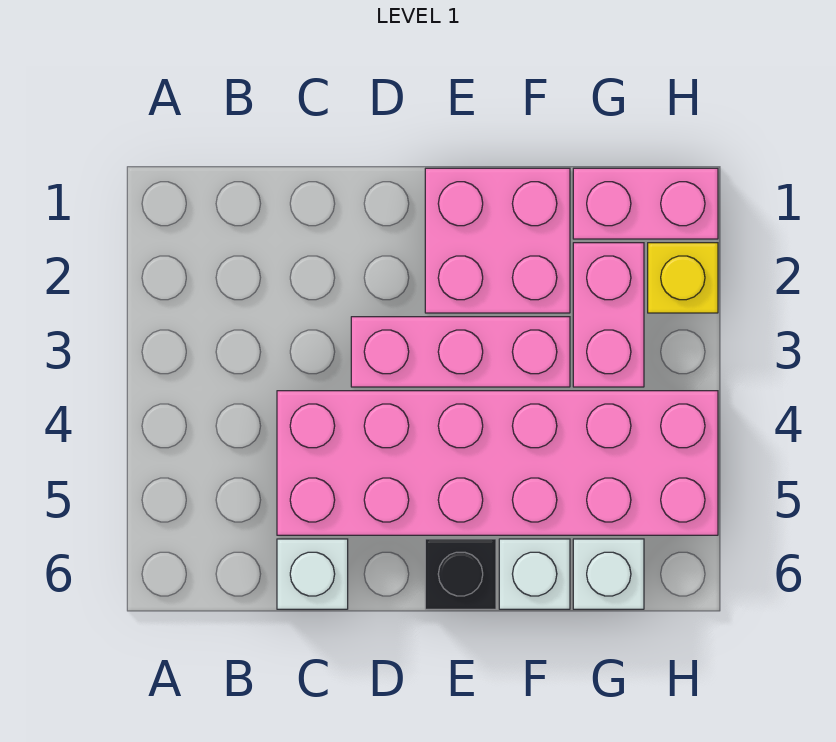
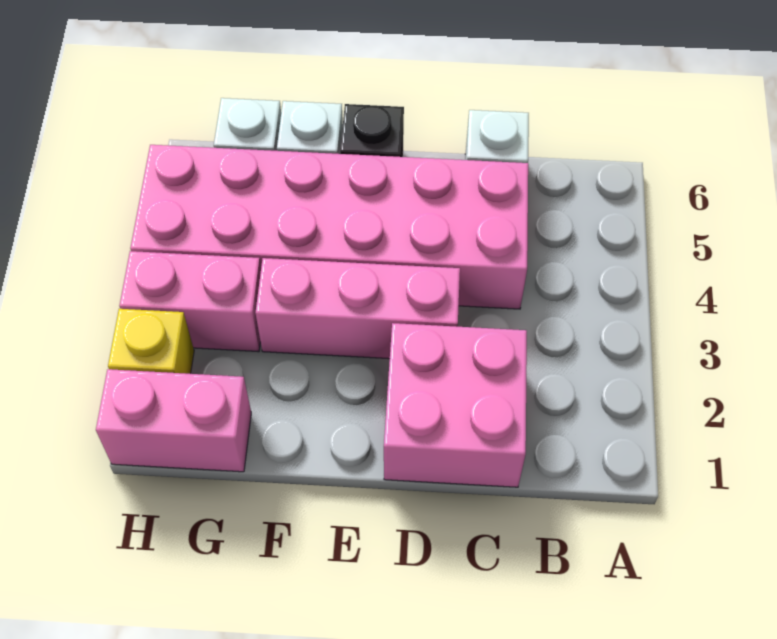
pink brick E1:F2 level 1 -> pink brick C1:D2 level 1
pink brick G2:G3 level 1 -> pink brick G3:H3 level 1

